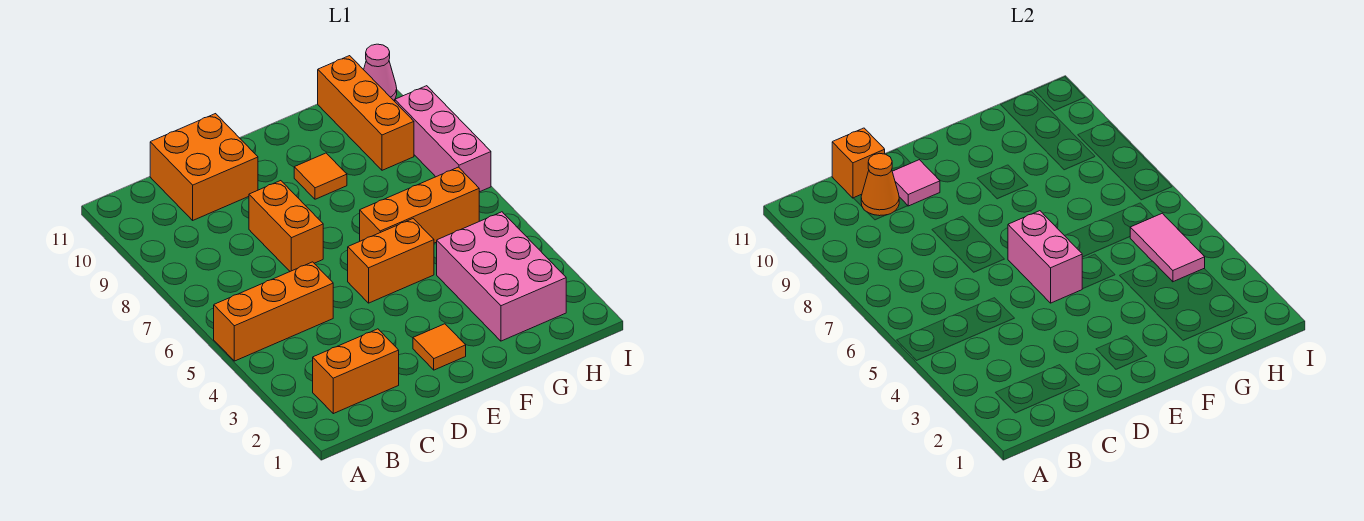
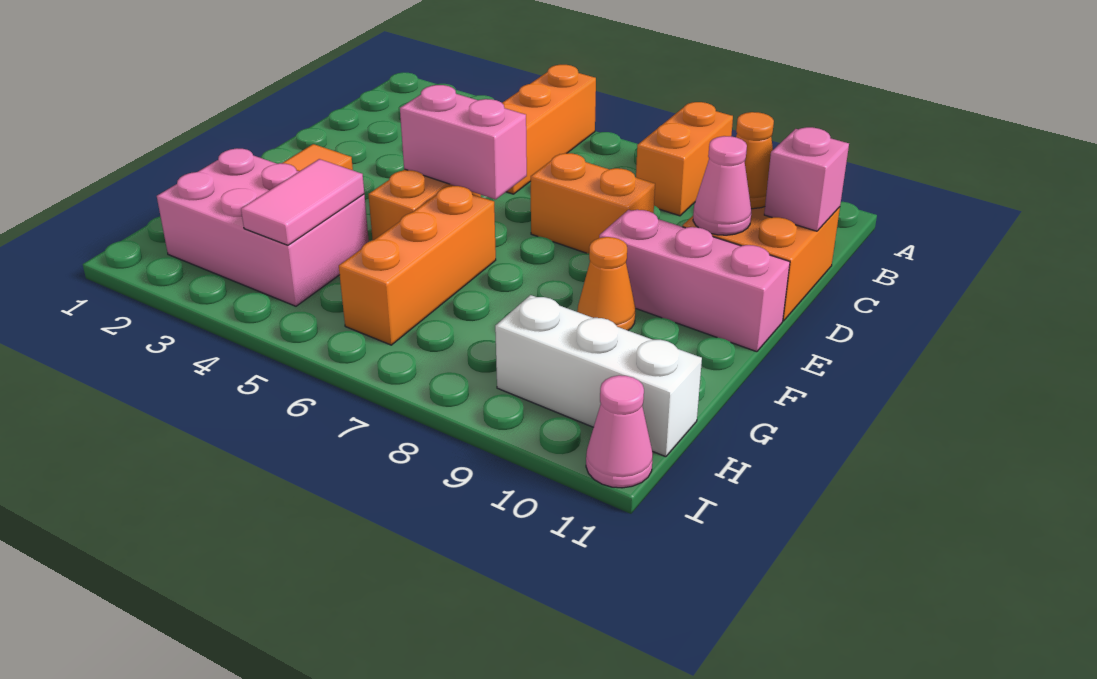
orange brick B2:C2 level 1 -> orange brick A8:B8 level 1
orange brick C11 level 2 -> pink brick C11 level 2
pink tile D10 level 2 -> pink cone D10 level 2
orange tile F9 level 1 -> orange cone F9 level 1
pink tile H4:H5 level 2 -> pink tile G4:H4 level 2
orange brick H9:H11 level 1 -> white brick H9:H11 level 1
pink brick I7:I9 level 1 -> pink brick E9:E11 level 1

